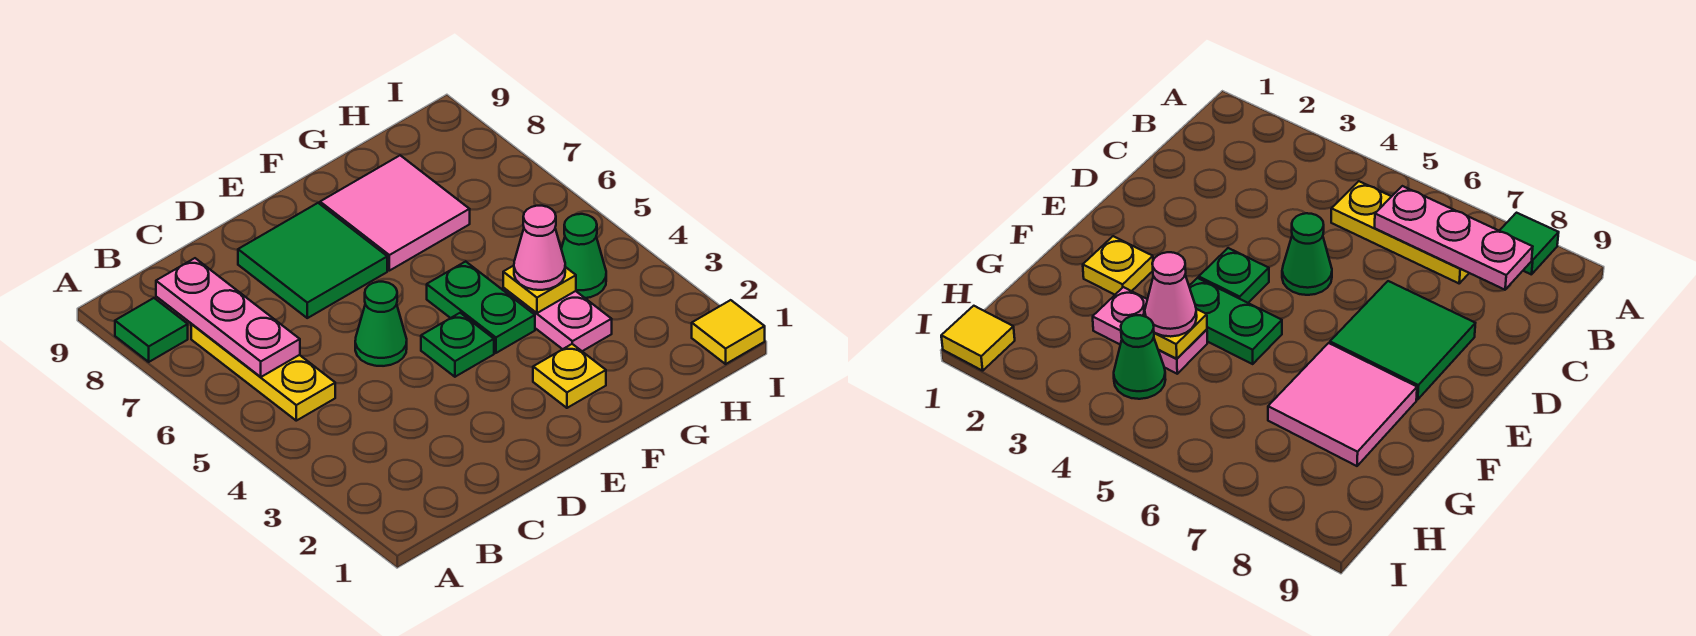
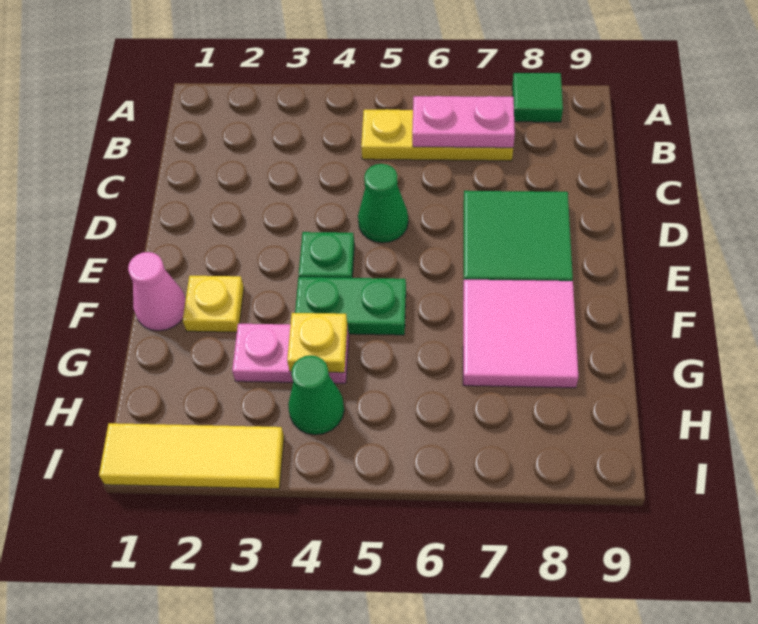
pink plate B6:B8 level 2 -> pink plate B6:B7 level 2
pink cone G4 level 3 -> pink cone F1 level 1
yellow tile I1 level 1 -> yellow tile I1:I3 level 1

